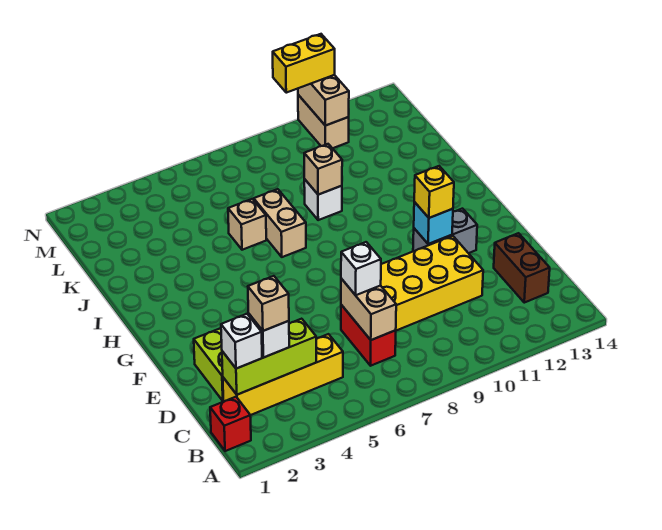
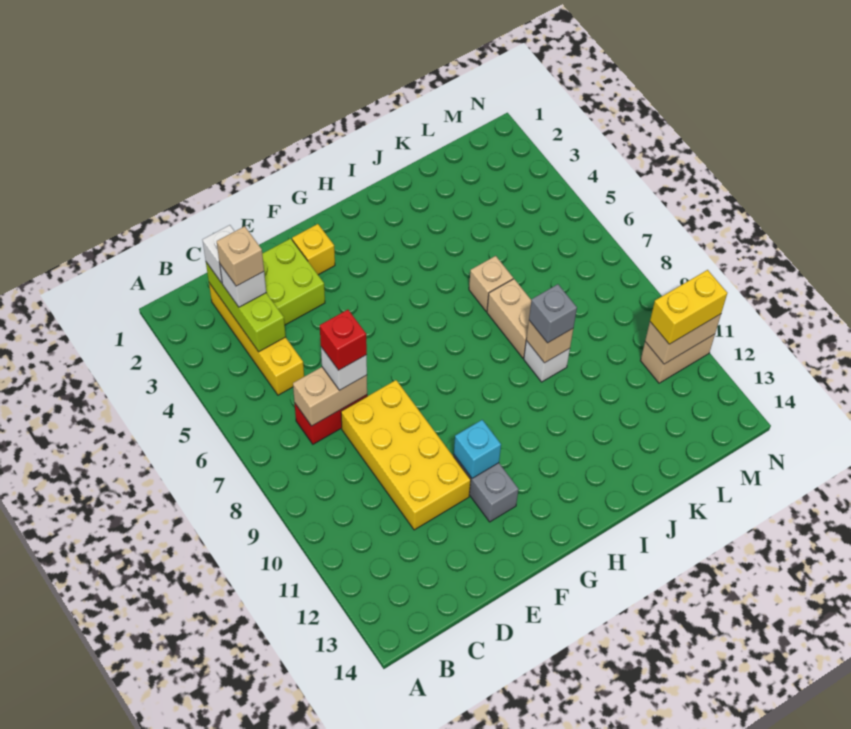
red brick B1 level 1 -> red brick D7 level 4
brown brick C13:D13 level 1 -> none
yellow brick F11 level 3 -> yellow brick F2 level 1
tan brick I7:J7 level 1 -> tan brick J7:J8 level 1
none -> grey brick J9 level 3
yellow brick N10:N11 level 3 -> yellow brick M11:N11 level 3

